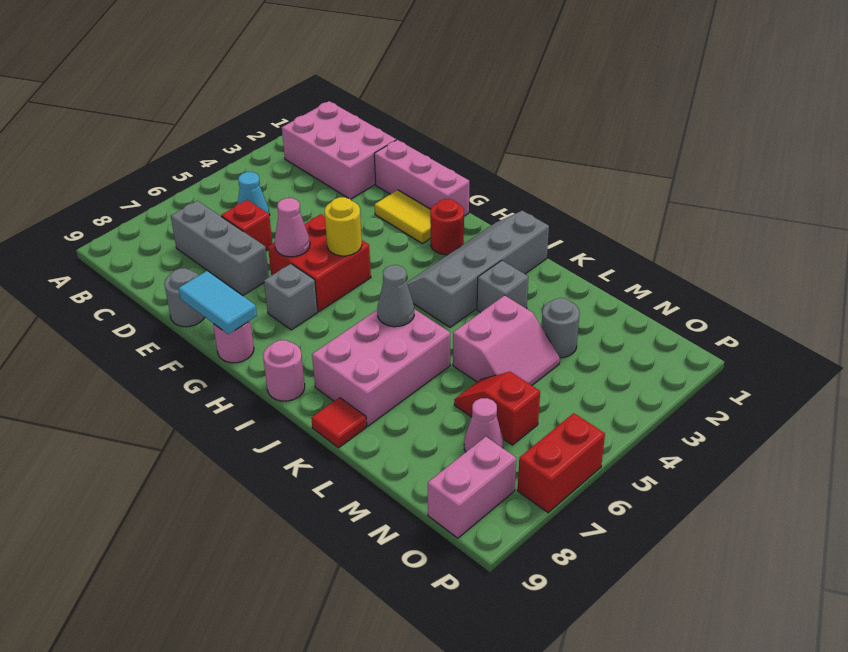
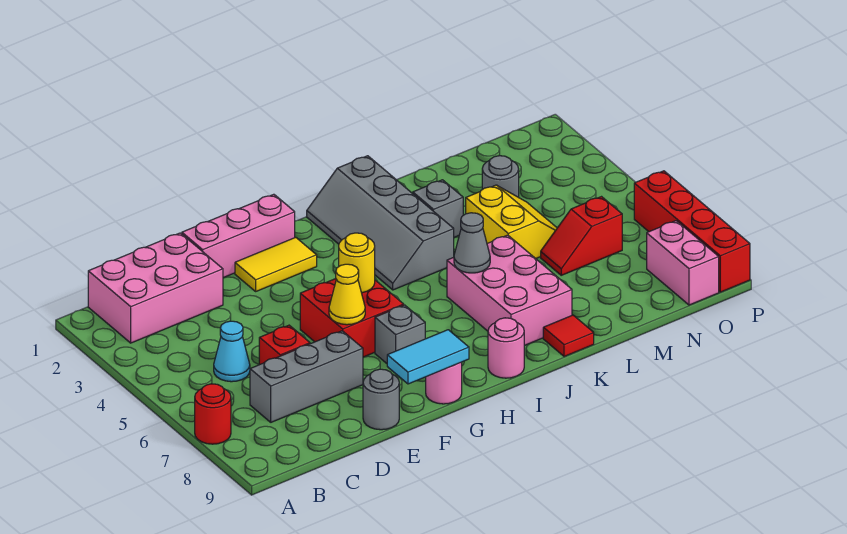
pink cone F6 level 2 -> yellow cone F6 level 2
red round brick H2 level 1 -> red round brick A7 level 1
pink slope L4:M5 level 1 top L -> yellow slope L4:M5 level 1 top L
pink cone N7 level 1 -> none
red brick P6:P7 level 1 -> red brick P6:P9 level 1

